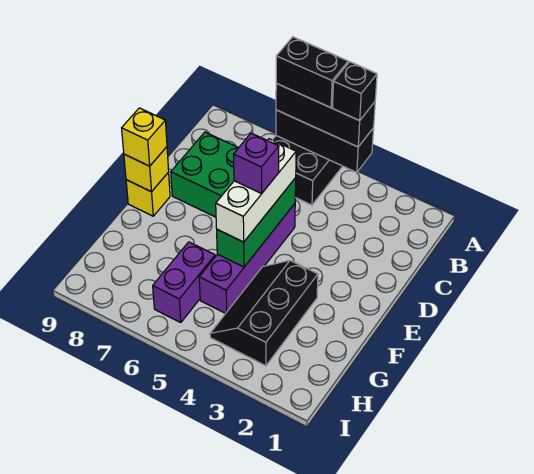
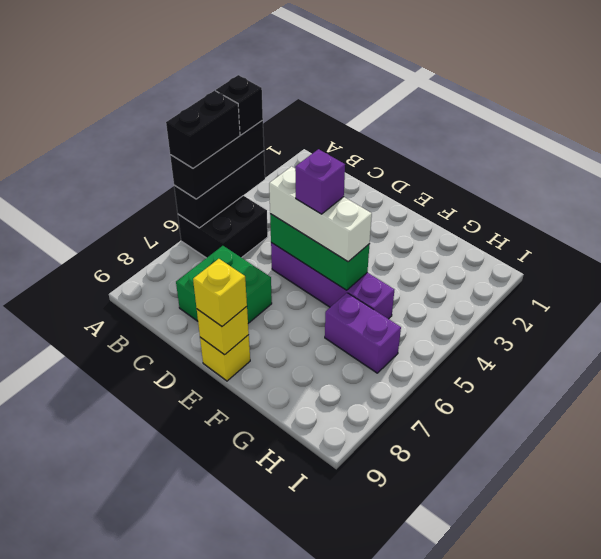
black slope F3:H4 level 1 top 3 -> none

